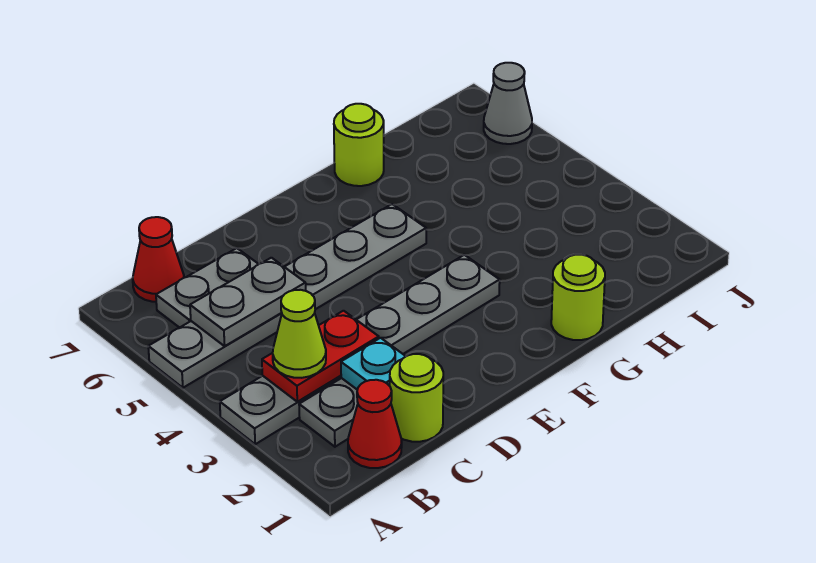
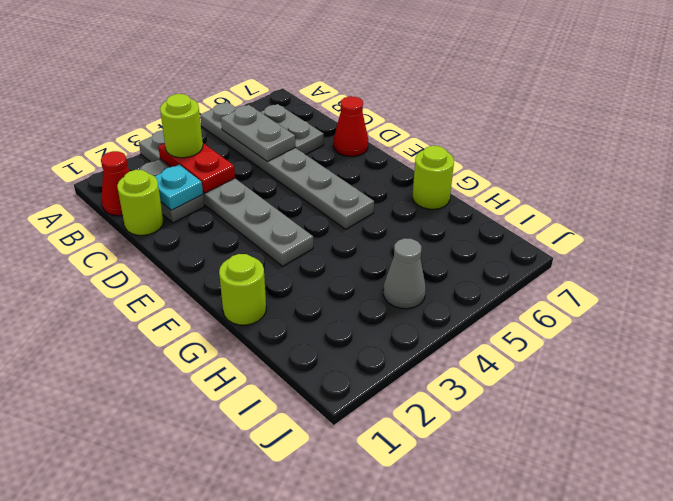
lime cone B3 level 3 -> lime round brick B3 level 3
red cone B7 level 1 -> red cone D7 level 1
grey cone J6 level 1 -> grey cone I4 level 1

